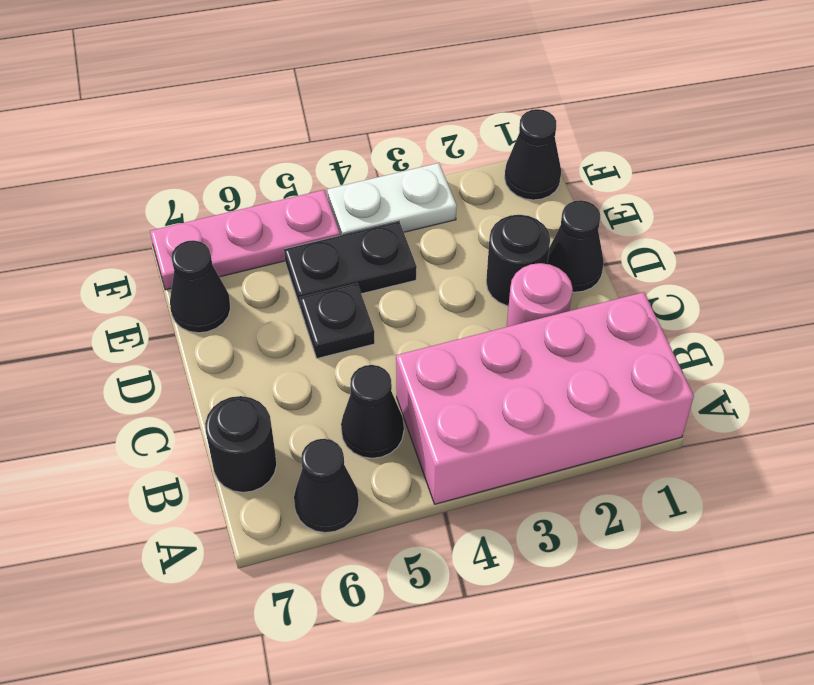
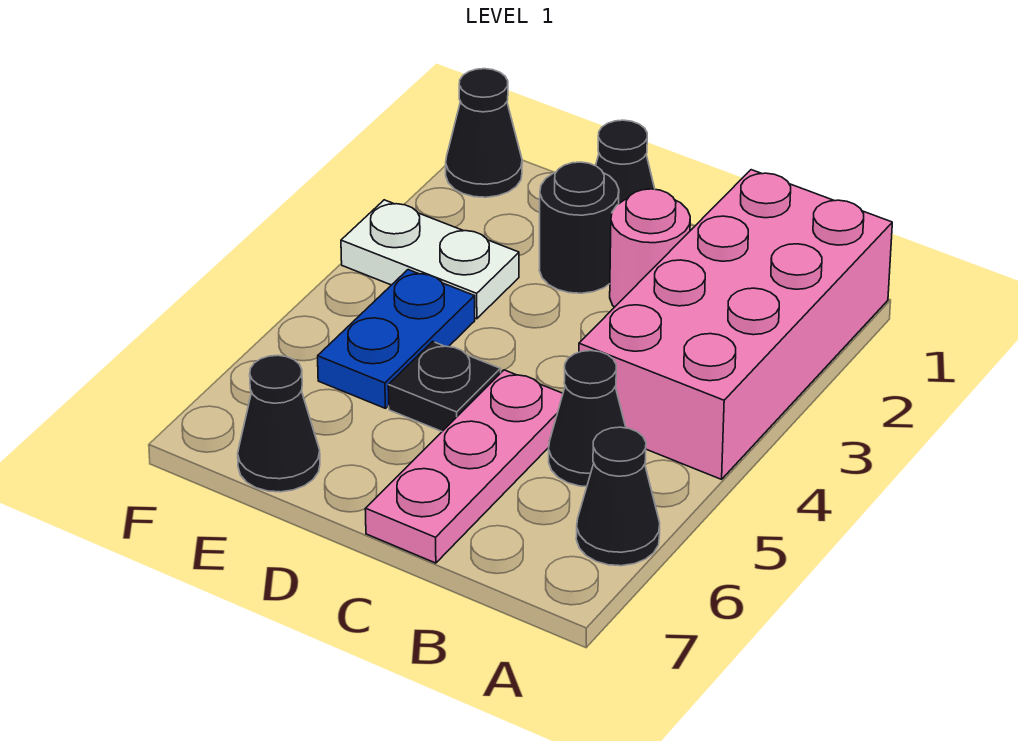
black round brick B7 level 1 -> none
black plate E4:E5 level 1 -> blue plate E4:E5 level 1
white plate F3:F4 level 1 -> white plate E3:F3 level 1
pink plate F5:F7 level 1 -> pink plate C5:C7 level 1

